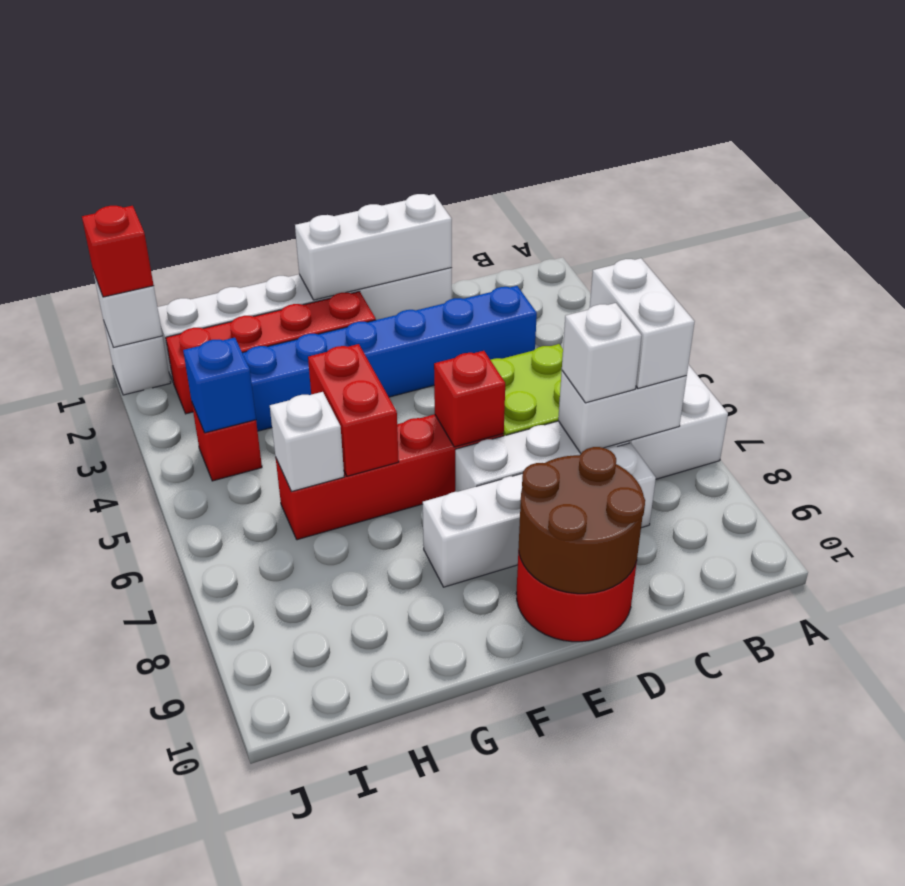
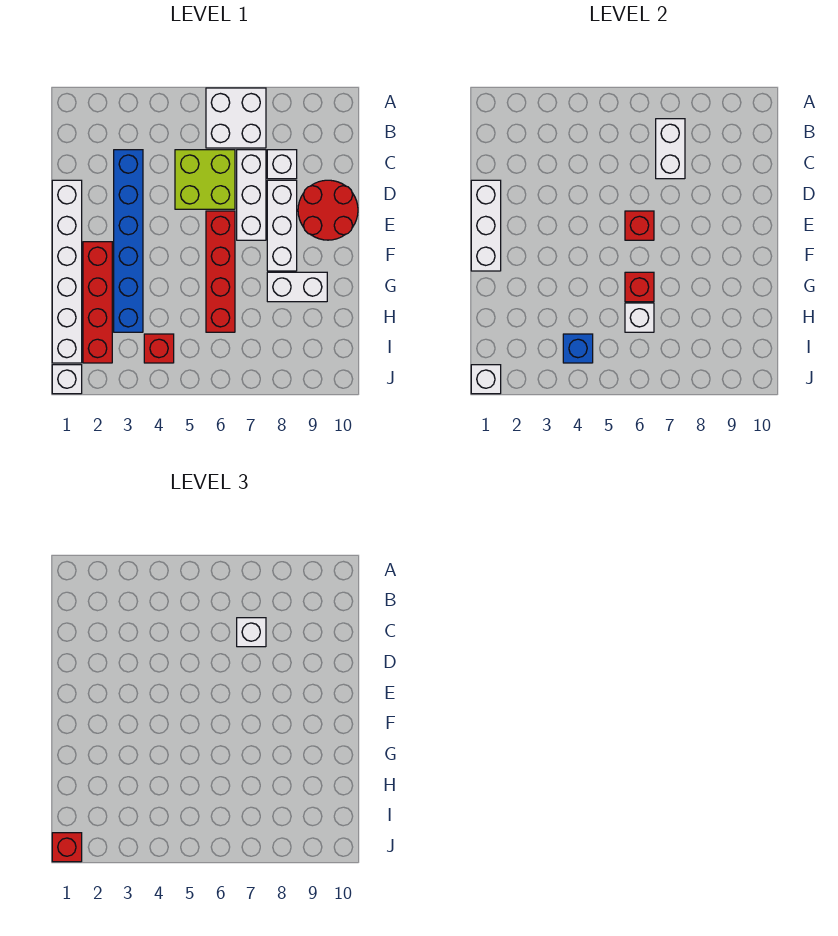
white brick B6:B7 level 3 -> white brick G8:G9 level 1
brown round brick D9:E10 level 2 -> none
red brick G5:G6 level 2 -> red brick G6 level 2

